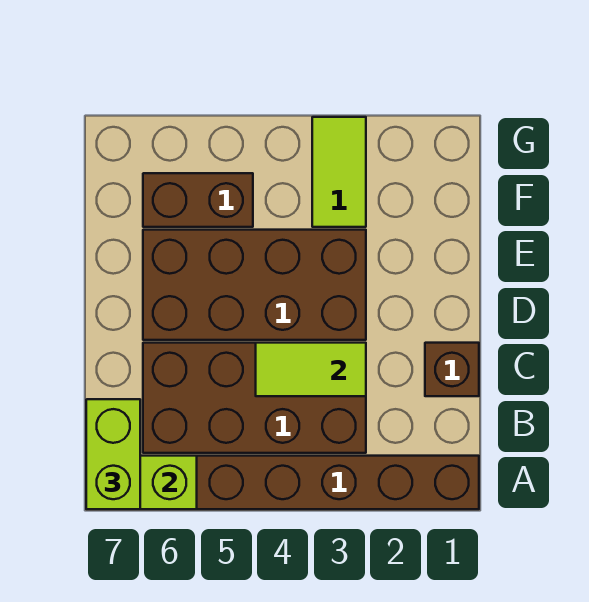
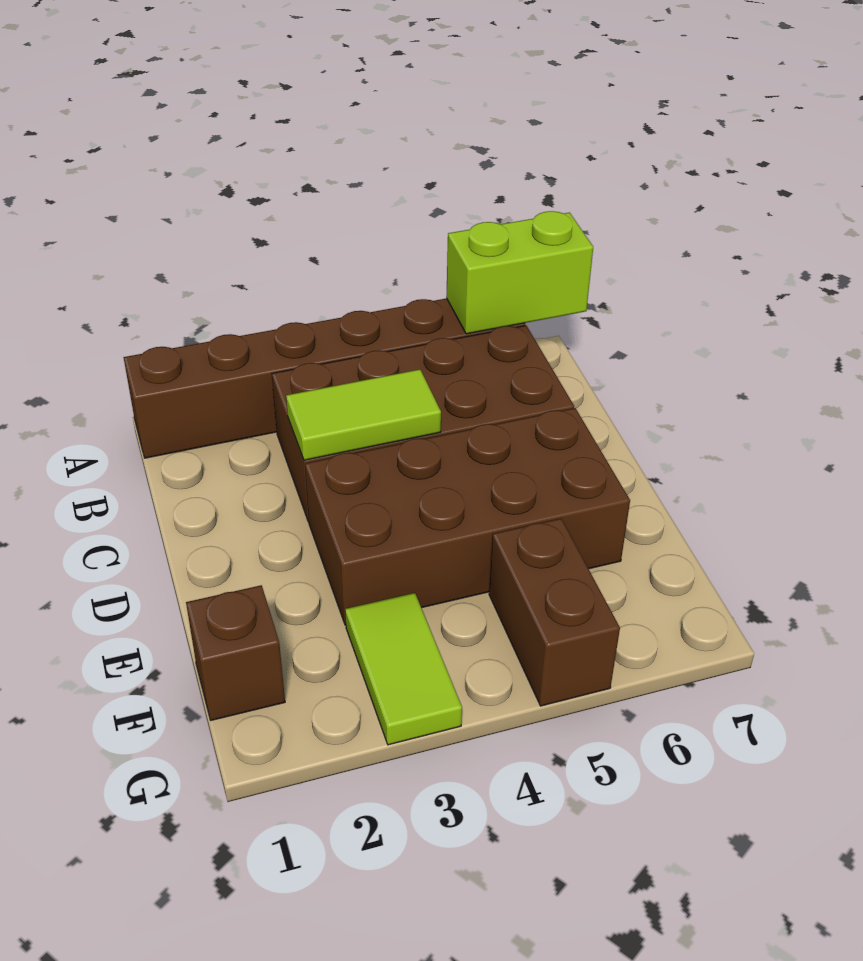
lime brick A7:B7 level 3 -> none
brown brick C1 level 1 -> brown brick F1 level 1
brown brick F5:F6 level 1 -> brown brick F5:G5 level 1

